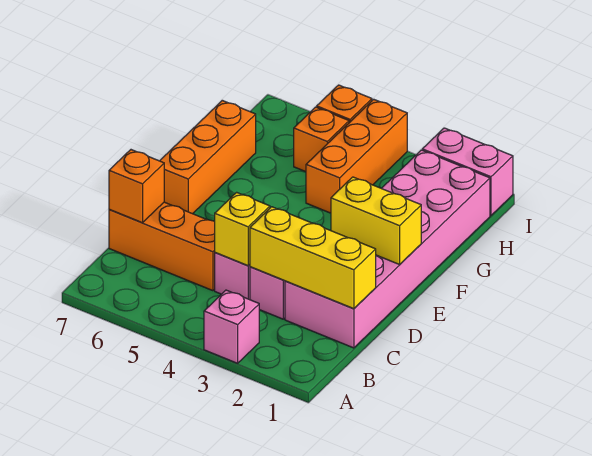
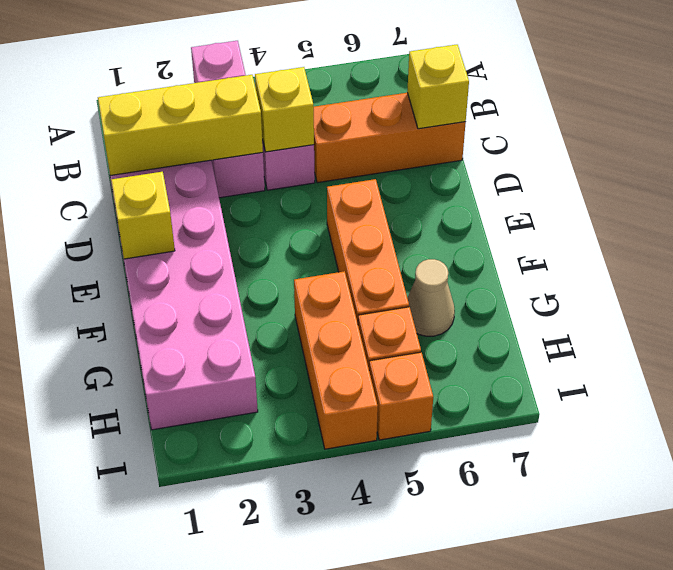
orange brick C7 level 2 -> yellow brick C7 level 2
yellow brick E1:E2 level 2 -> yellow brick E1 level 2
orange brick E7:G7 level 1 -> orange brick E5:G5 level 1
none -> tan cone G6 level 1
pink brick I1:I2 level 1 -> none

